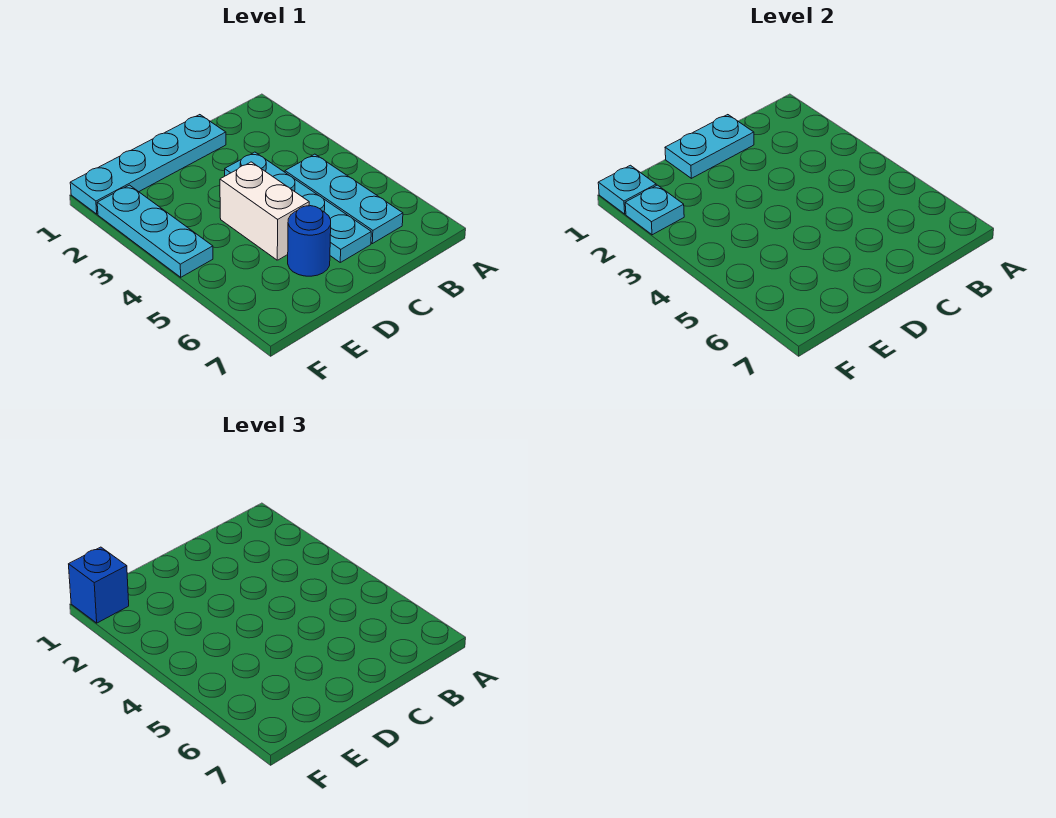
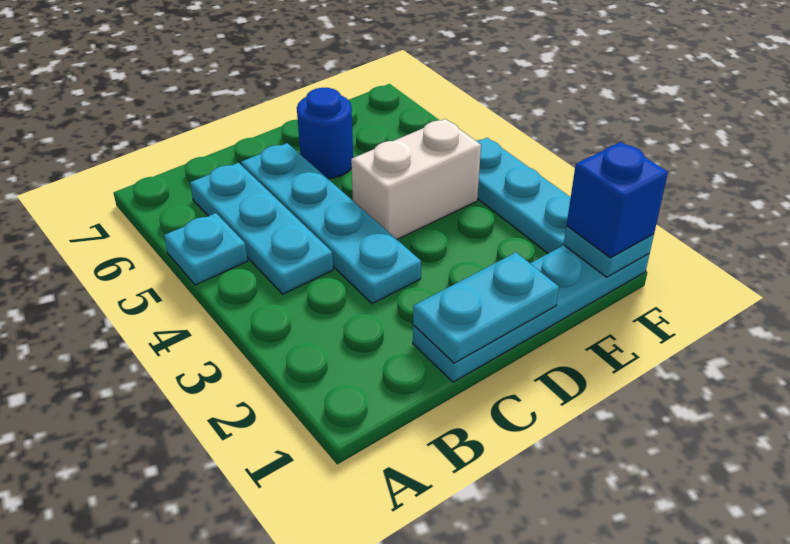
white brick D4:D5 level 1 -> white brick D4:E4 level 1
cyan plate F2 level 2 -> cyan plate A5 level 1

